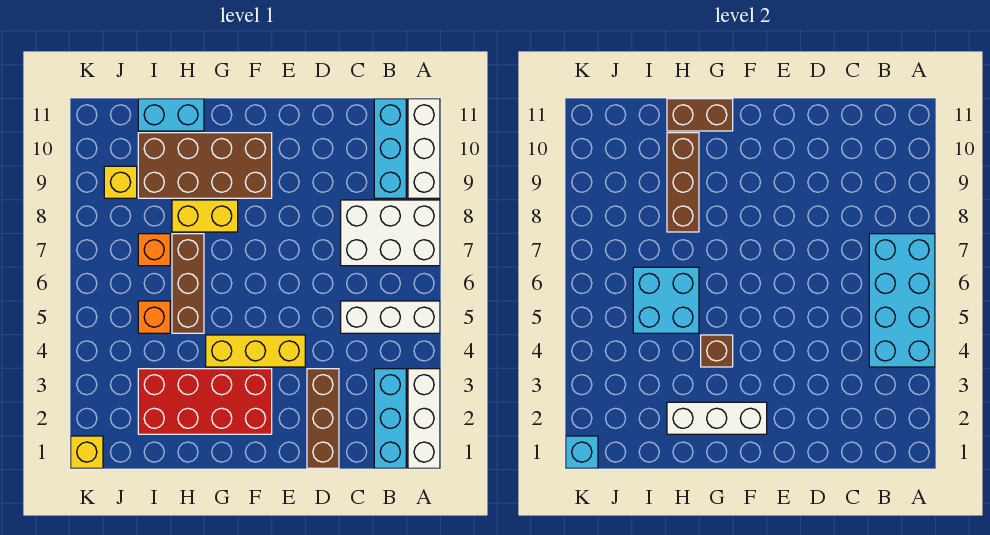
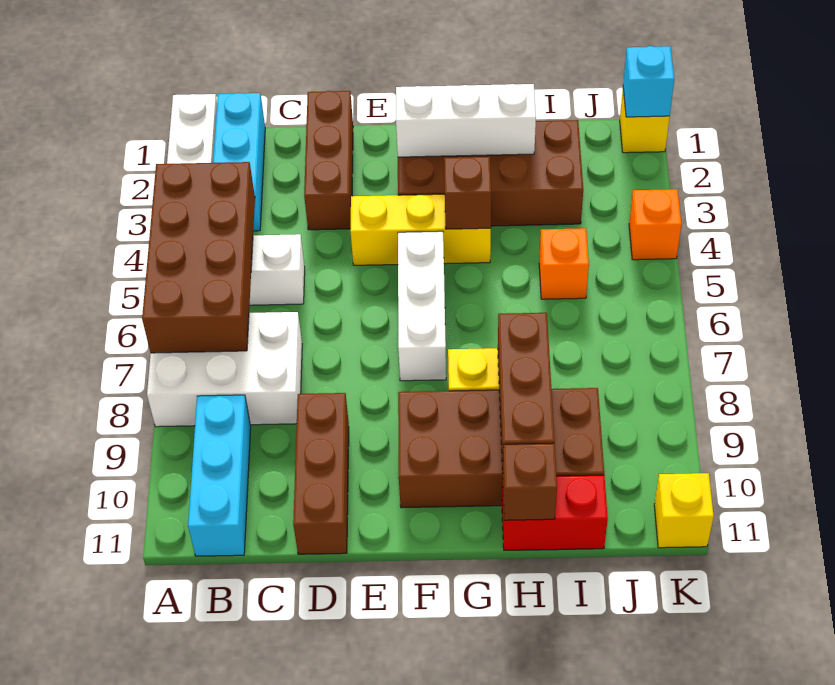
cyan brick A4:B7 level 2 -> brown brick A4:B7 level 2
white brick A9:A11 level 1 -> white brick F5:F7 level 1
red brick F2:I3 level 1 -> brown brick F2:I3 level 1
brown brick G11:H11 level 2 -> brown brick H11 level 2
brown brick H5:H7 level 1 -> brown brick D9:D11 level 1
cyan brick H5:I6 level 2 -> none
cyan brick H11:I11 level 1 -> red brick H11:I11 level 1
orange brick I7 level 1 -> orange brick K4 level 1
yellow brick J9 level 1 -> yellow brick K11 level 1

